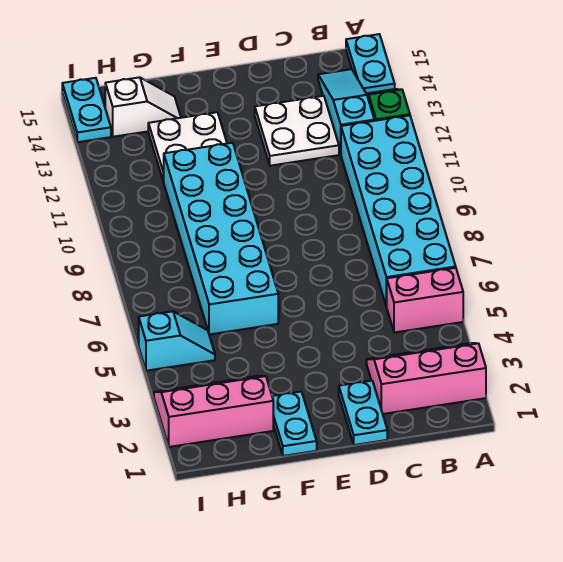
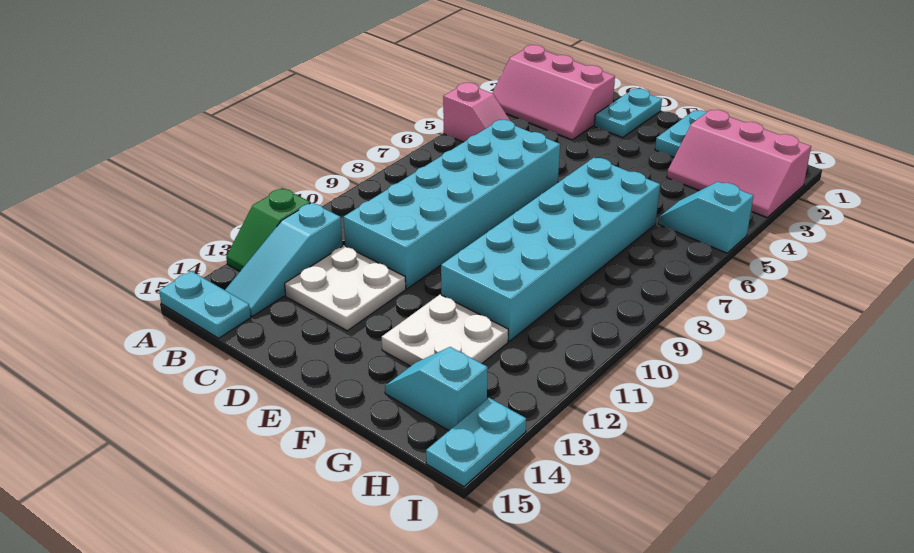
pink brick A5:B5 level 1 -> pink slope A5:B5 level 1 top A
cyan brick A6:B11 level 1 -> cyan brick C6:D11 level 1
cyan plate A14:A15 level 1 -> cyan plate A15:B15 level 1
white slope G14:H14 level 1 top H -> cyan slope G14:H14 level 1 top H

